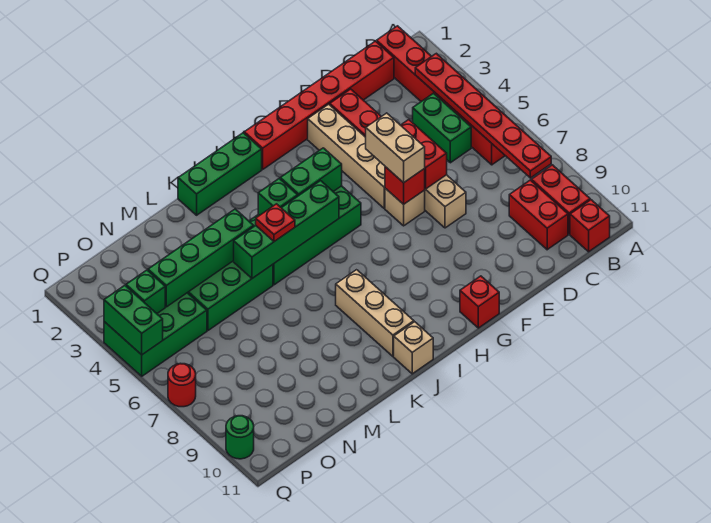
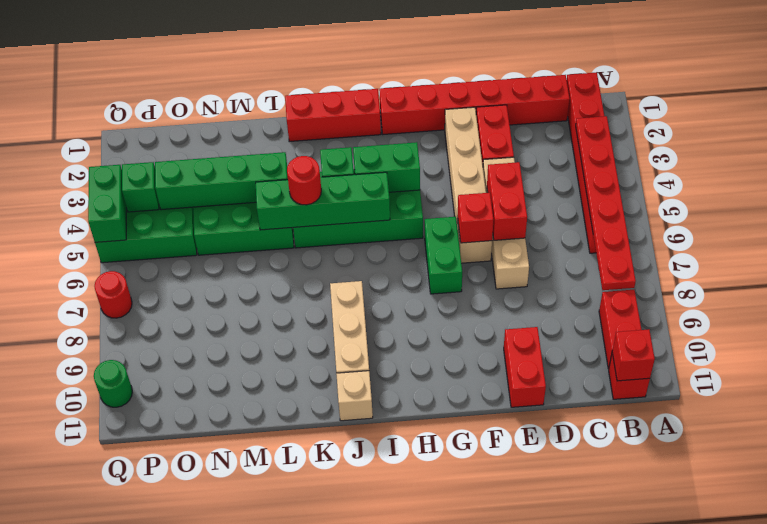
green brick C4:C5 level 1 -> green brick G6:G7 level 1
red brick C9:C10 level 1 -> red brick E10:E11 level 1
tan brick F5:F6 level 3 -> none
red brick G11 level 1 -> red brick B11 level 2
green brick I1:K1 level 1 -> red brick I1:K1 level 1
red plate K5 level 3 -> red round brick K5 level 3

